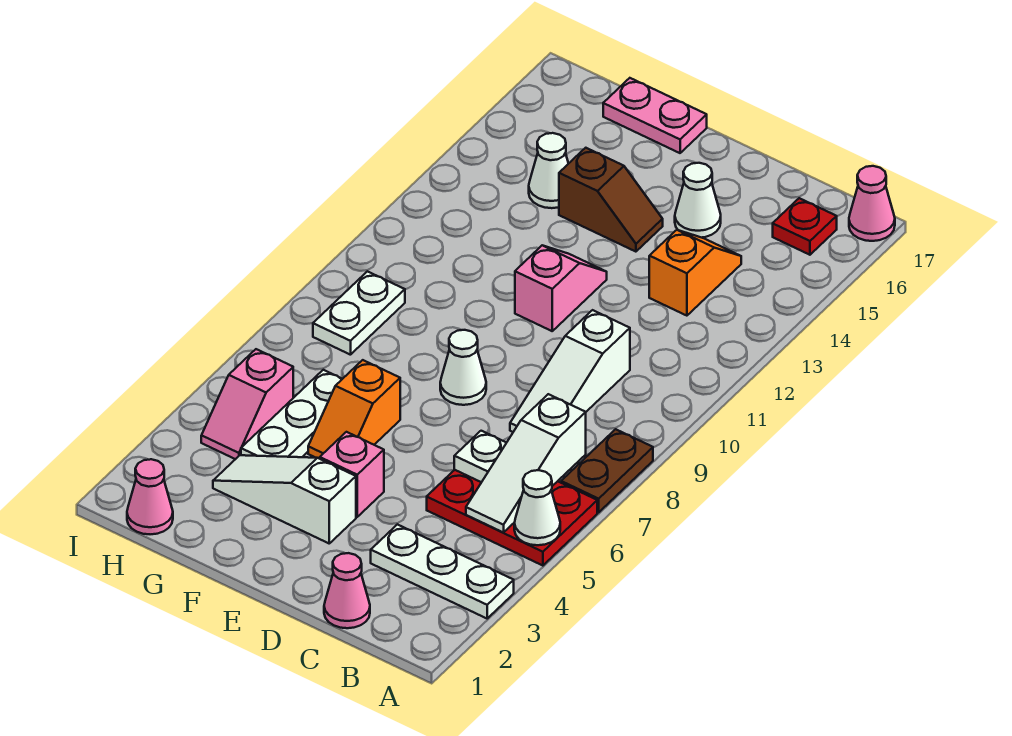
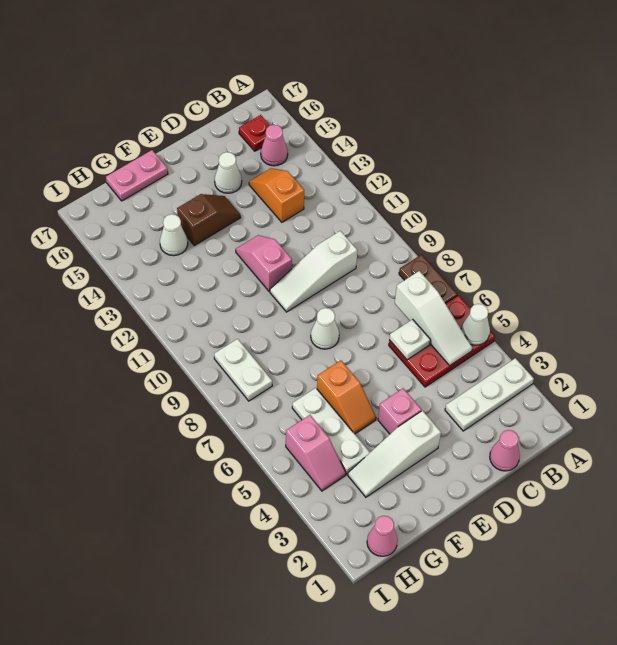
pink cone A17 level 1 -> pink cone B15 level 1
white slope C8:C10 level 1 top 10 -> white slope C10:E10 level 1 top C

